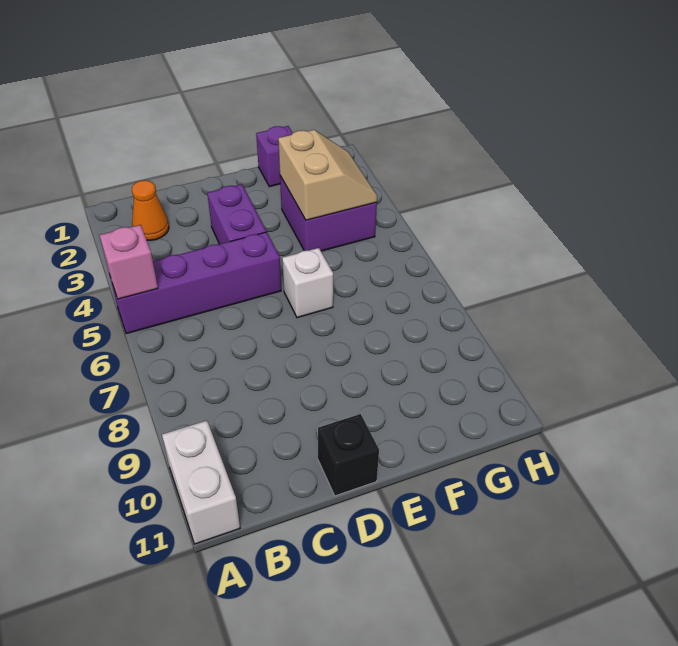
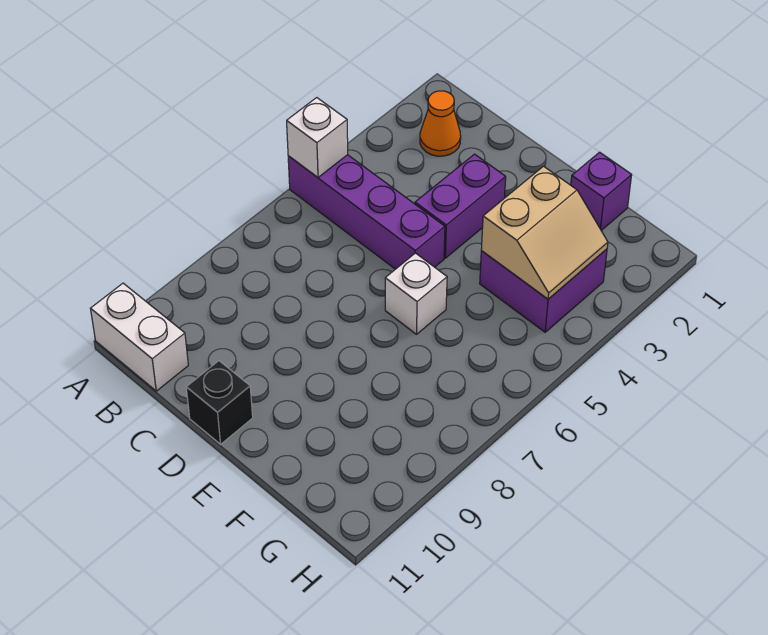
pink brick A5 level 2 -> white brick A5 level 2
white brick A10:A11 level 1 -> white brick A11:B11 level 1

